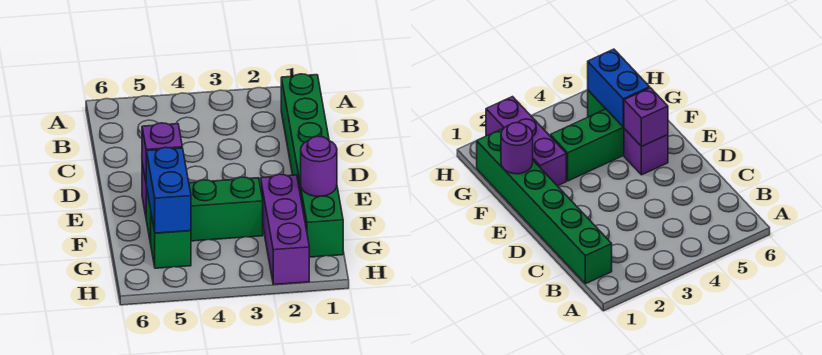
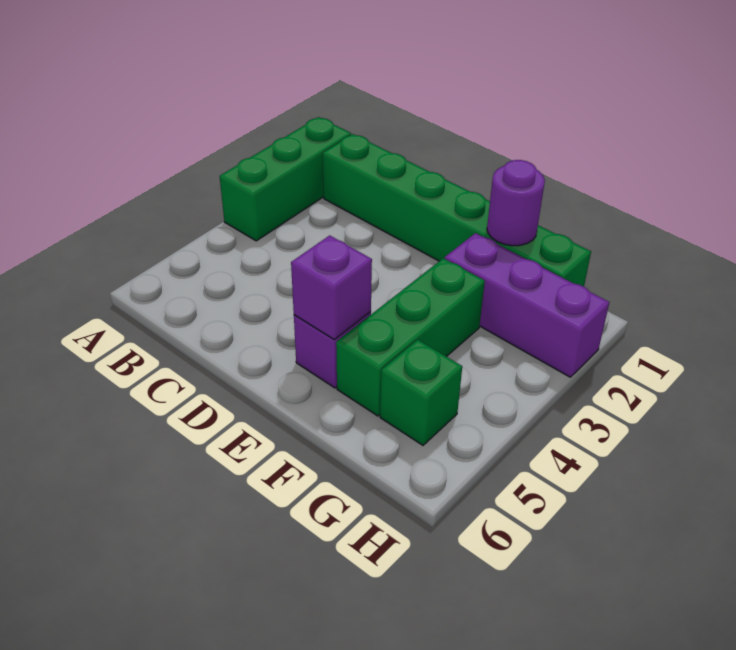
none -> green brick A1:A3 level 1
blue brick F5:G5 level 2 -> none

